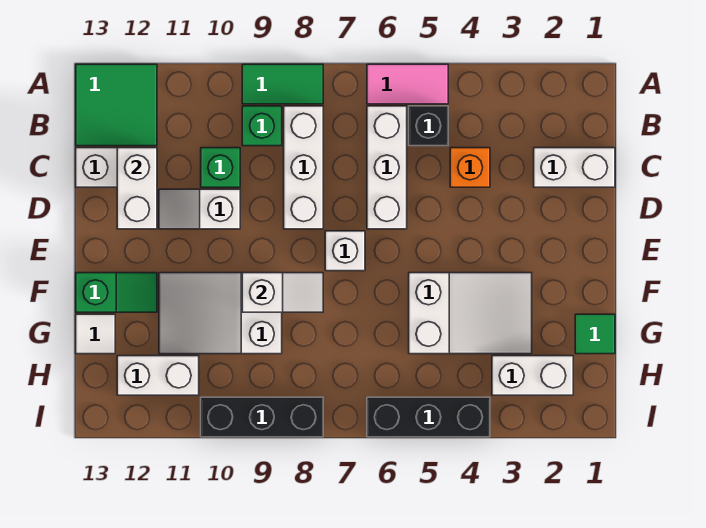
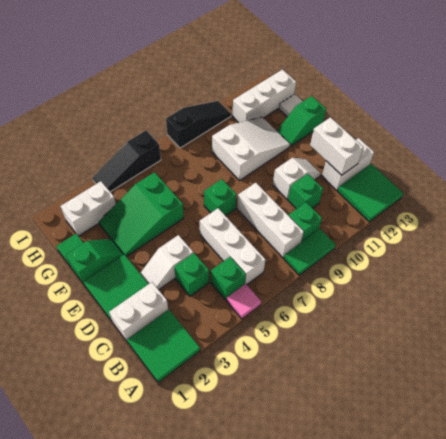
none -> green tile A1:B2 level 1
pink tile A5:A6 level 1 -> pink tile A5 level 1
black brick B5 level 1 -> green brick B5 level 1
orange brick C4 level 1 -> green brick C4 level 1
none -> green tile D1:E2 level 1
white brick E7 level 1 -> green brick E7 level 1
none -> green slope F1:F2 level 1 top 1
white slope F3:G5 level 1 top 5 -> green slope F3:G5 level 1 top 5
white slope F8:F9 level 2 top 9 -> white slope D3:D4 level 1 top 4
white brick H11:H12 level 1 -> white brick H11:H13 level 1
black brick I4:I6 level 1 -> black slope I4:I6 level 1 top 6
black brick I8:I10 level 1 -> black slope I8:I10 level 1 top 8

